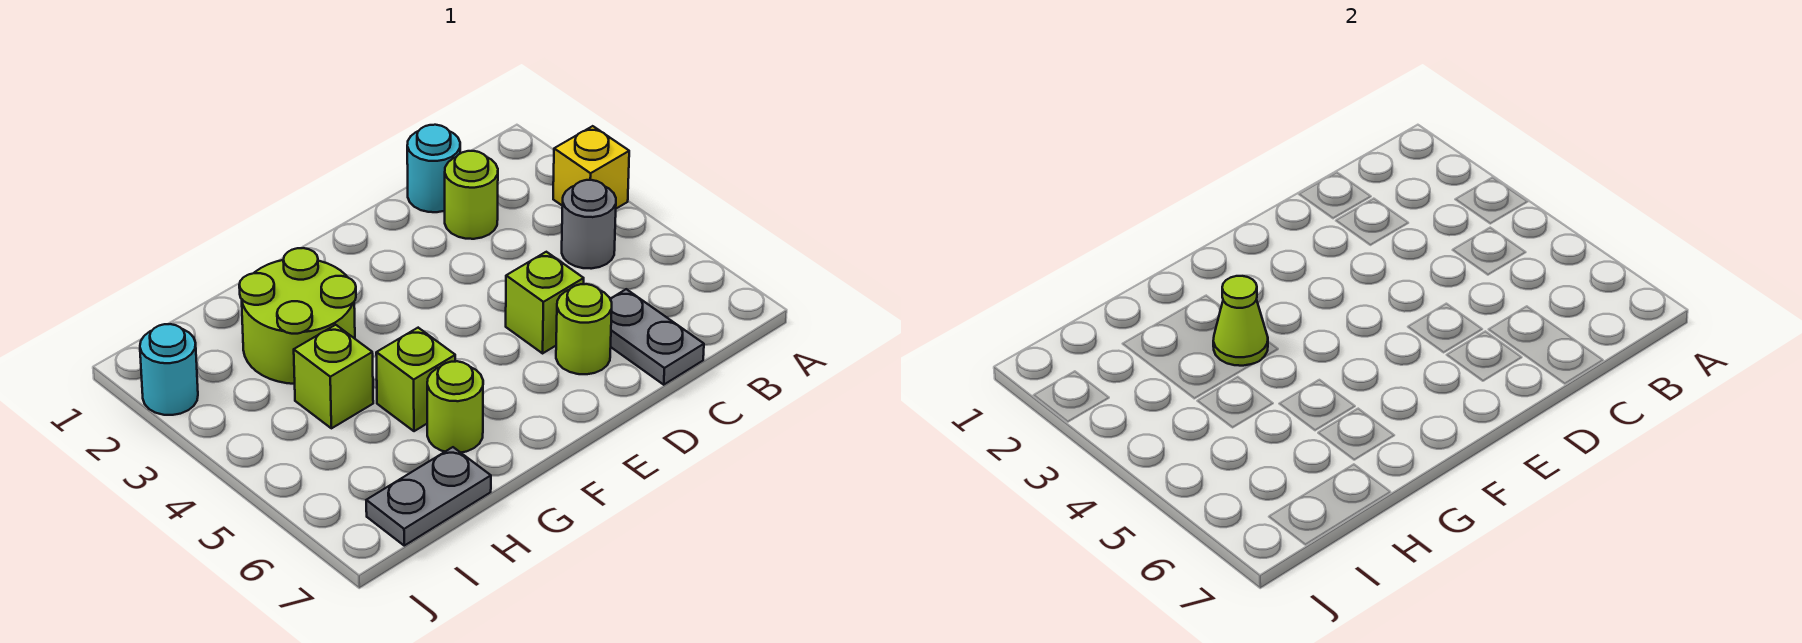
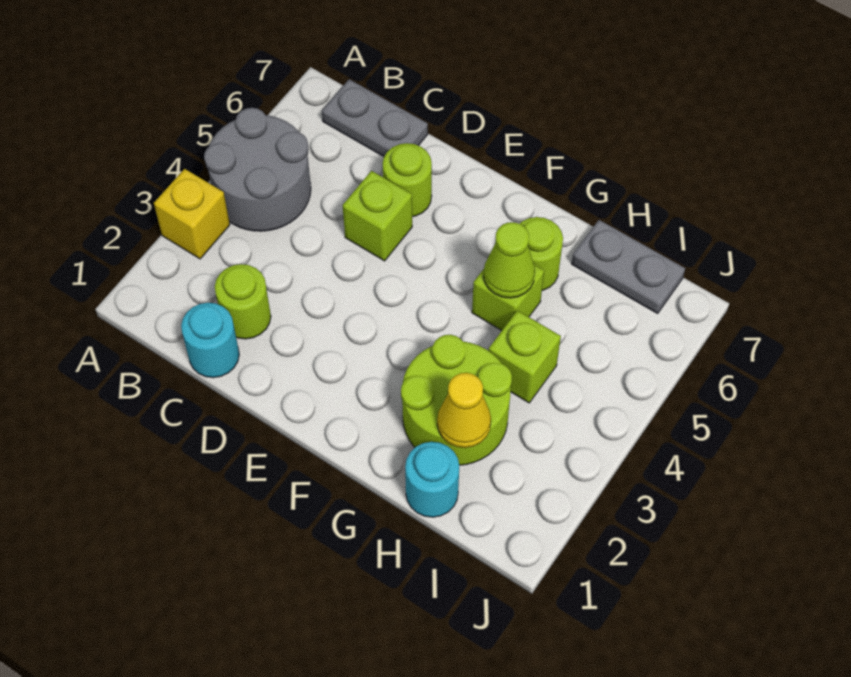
grey round brick B4 level 1 -> grey round brick A4:B5 level 1
grey plate C6:C7 level 1 -> grey plate B7:C7 level 1
lime cone G3 level 2 -> lime cone G5 level 2
none -> yellow cone H2 level 2
cyan round brick J2 level 1 -> cyan round brick H1 level 1

